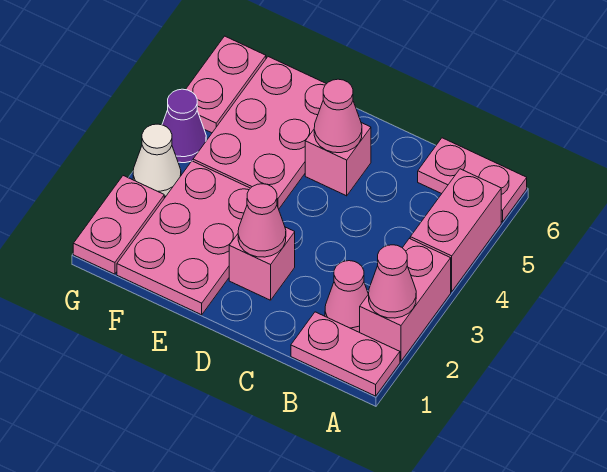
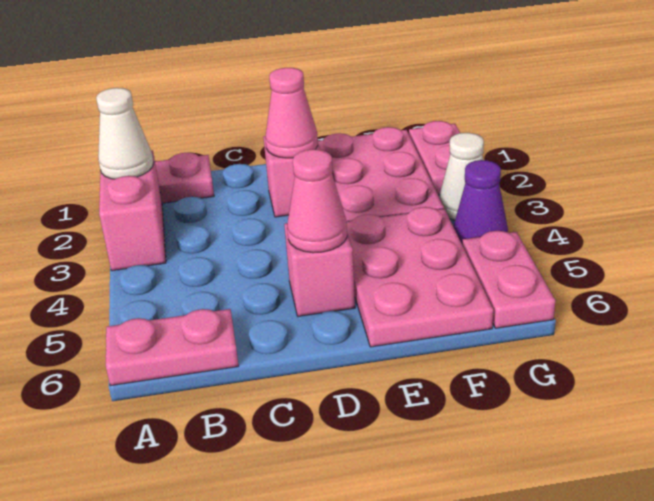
pink cone A2 level 2 -> white cone A2 level 2
pink brick A4:A5 level 1 -> none
pink cone B2 level 1 -> none

